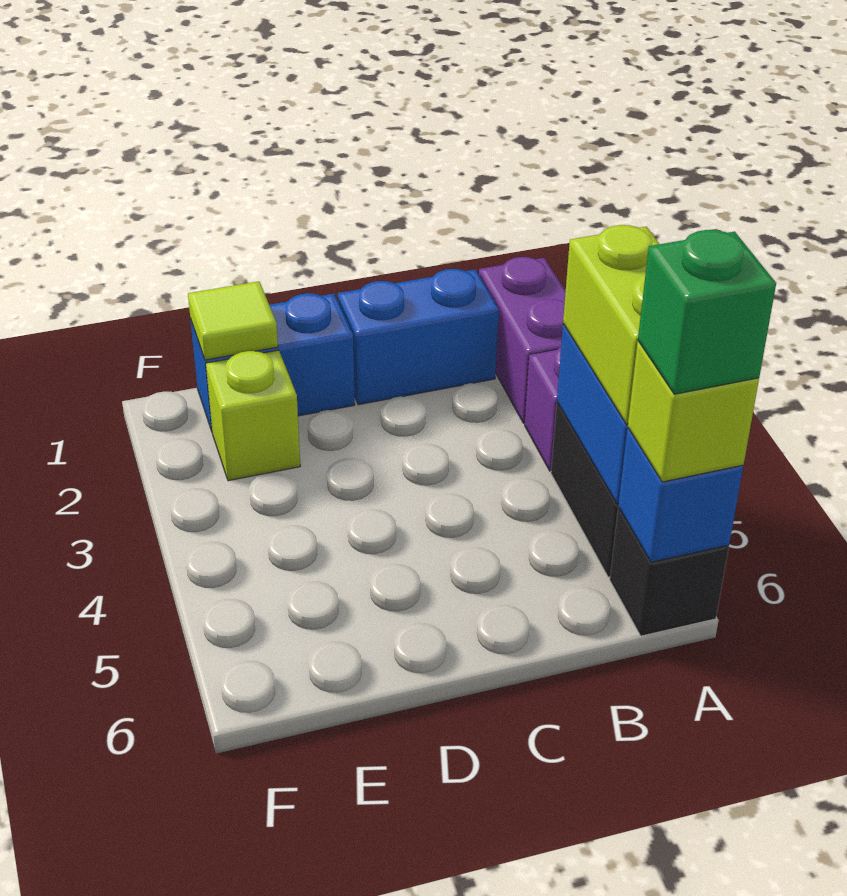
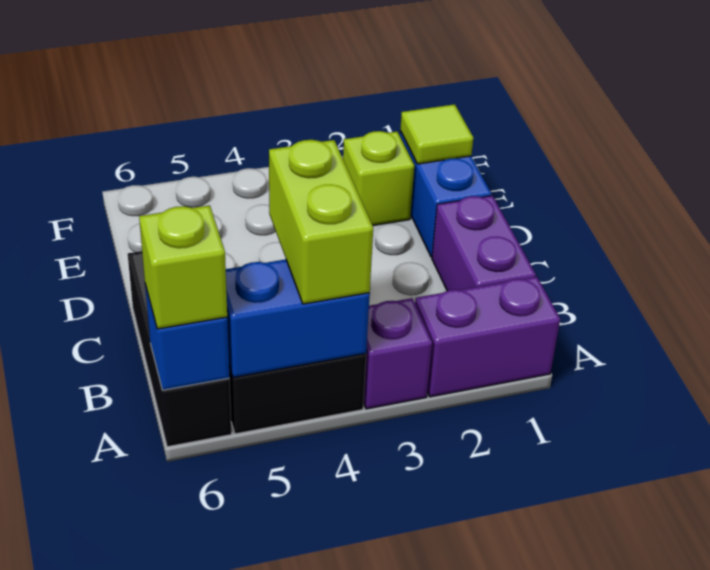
lime brick A4:A5 level 3 -> lime brick A4:B4 level 3
black brick A6 level 1 -> black brick A6:C6 level 1
green brick A6 level 4 -> none
blue brick B1:C1 level 1 -> purple brick B1:C1 level 1

